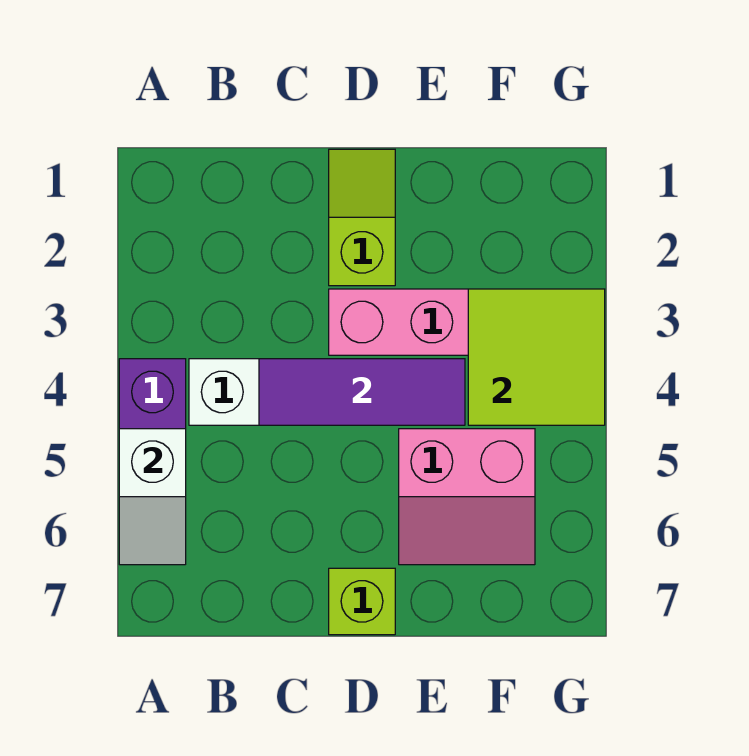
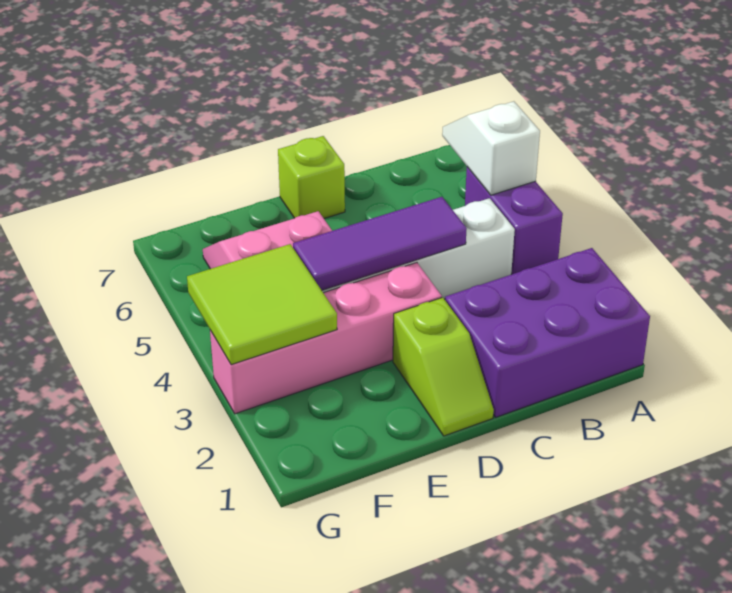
none -> purple brick A1:C2 level 1

